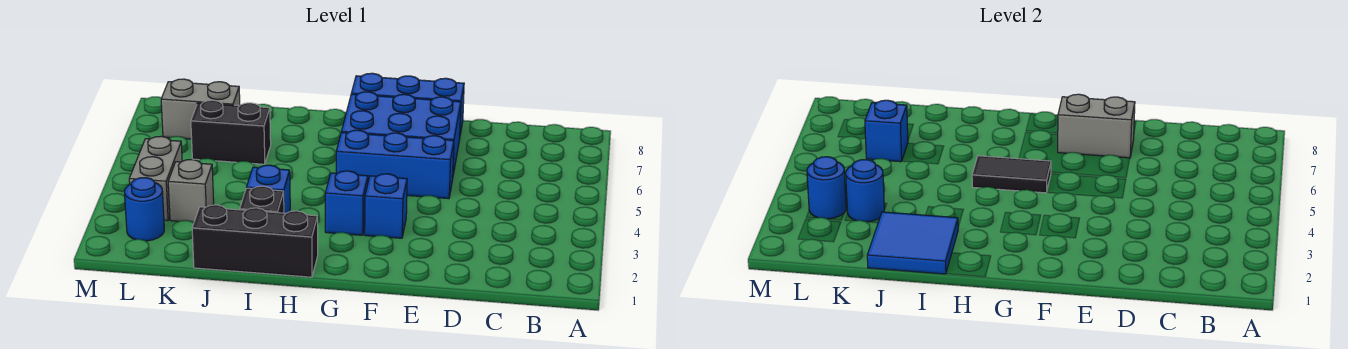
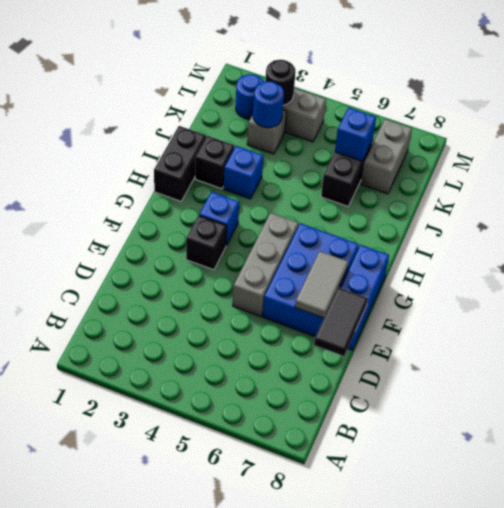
blue brick E5:G5 level 1 -> grey brick E5:G5 level 1
grey brick E7:F7 level 2 -> grey tile E7:F7 level 2
blue brick F3 level 1 -> black brick F3 level 1
black tile G5:H5 level 2 -> black tile D8:E8 level 2
black brick H1:J1 level 1 -> black brick H1:I1 level 1
blue tile I1:J2 level 2 -> none
blue round brick L3 level 2 -> black round brick L3 level 2

